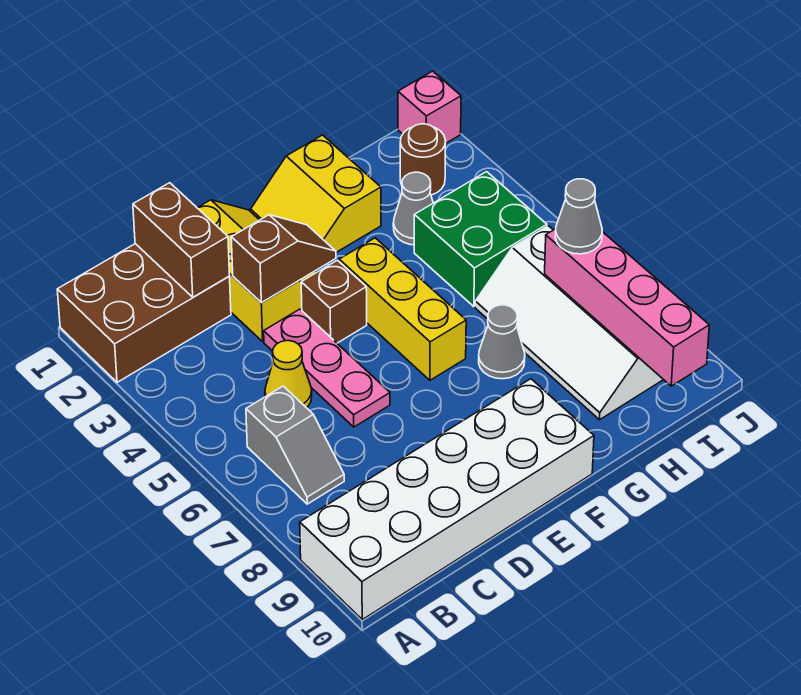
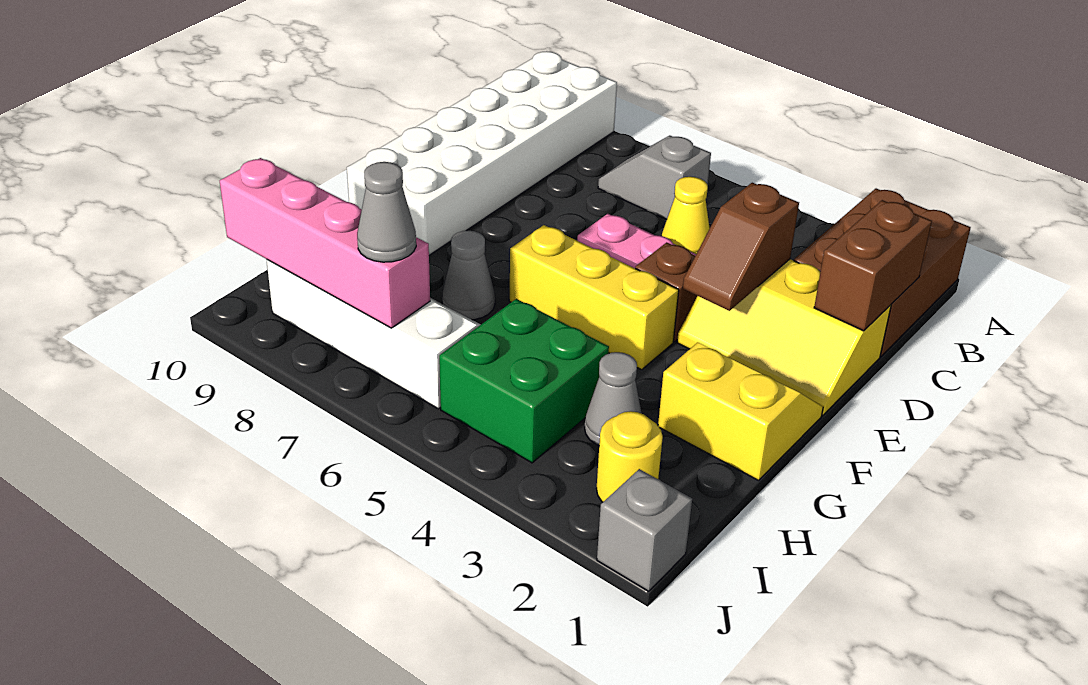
brown brick C1:C2 level 2 -> brown brick C1:D1 level 2
brown round brick I2 level 1 -> yellow round brick I2 level 1
pink brick J1 level 1 -> grey brick J1 level 1

